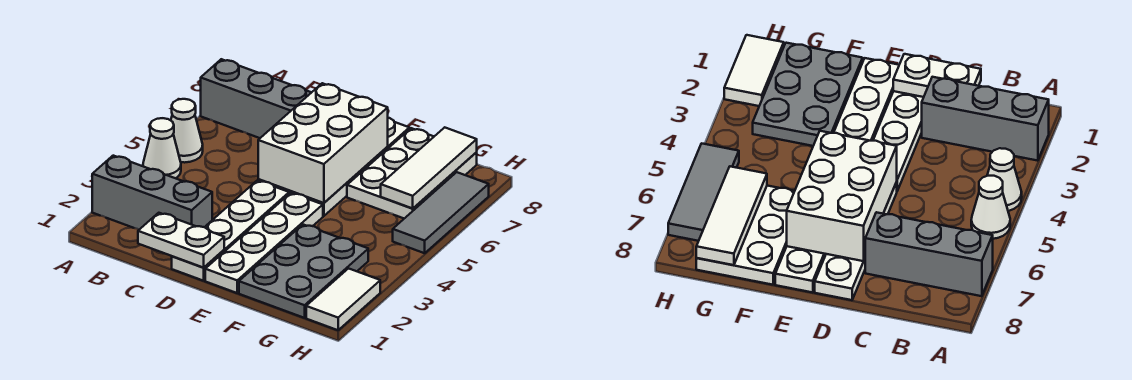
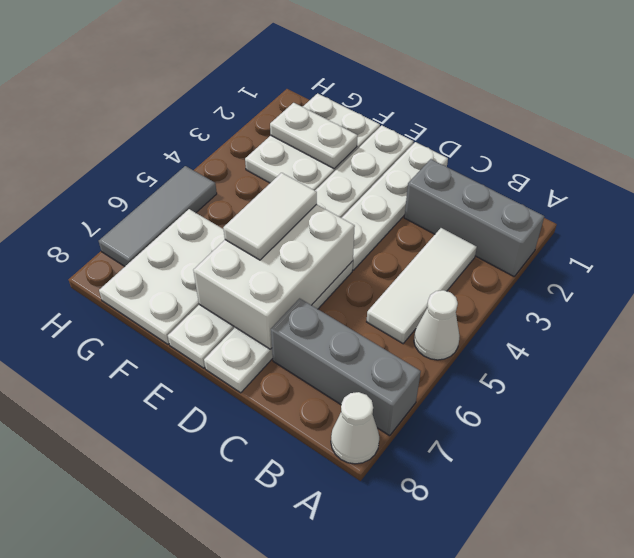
white cone A4 level 1 -> white cone A8 level 1
white plate C1:D1 level 2 -> white plate F2:G2 level 2
grey plate F1:G3 level 1 -> white plate F1:G3 level 1
white tile G6:G8 level 2 -> white tile B3:B5 level 1
white tile H1:H2 level 1 -> white tile E5:E6 level 3

